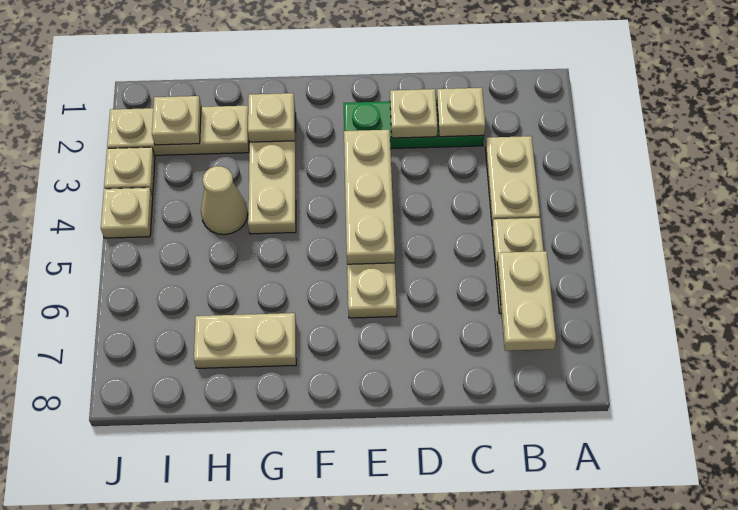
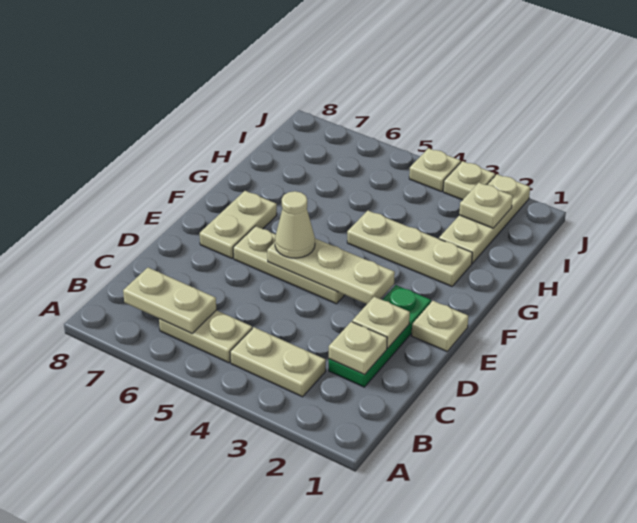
tan plate G2 level 2 -> tan plate E1 level 1
tan plate G7:H7 level 1 -> tan plate E7:F7 level 1
tan cone H4 level 1 -> tan cone E5 level 3

